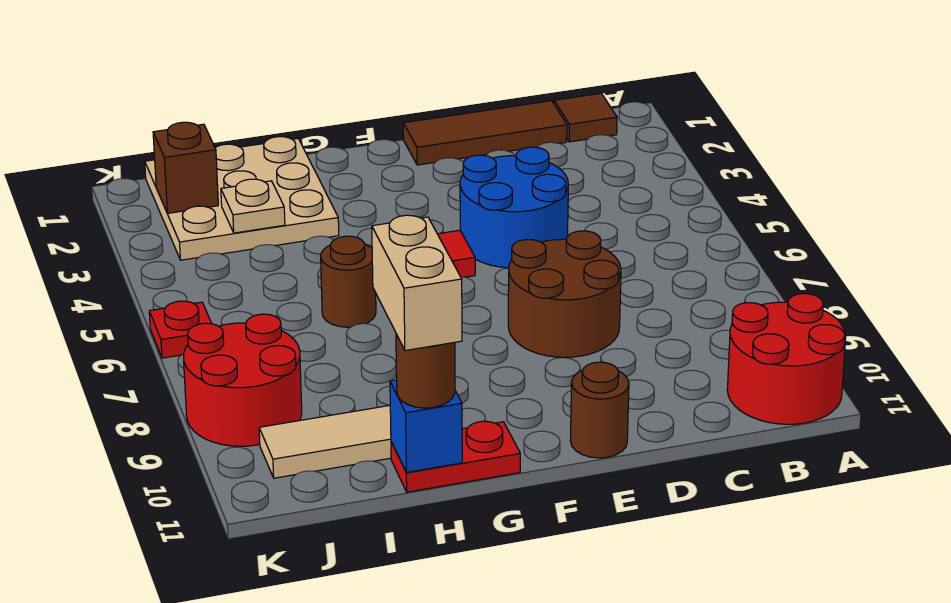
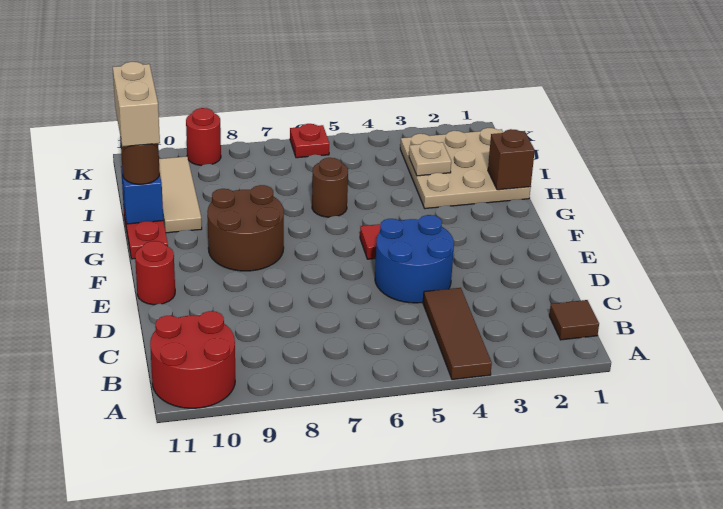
brown tile C1:E1 level 1 -> brown tile A4:C4 level 1
brown round brick D7:E8 level 1 -> brown round brick F8:G9 level 1
brown round brick E11 level 1 -> red round brick E11 level 1
tan brick H10:H11 level 4 -> tan brick H11:I11 level 4
brown brick J2 level 2 -> brown brick H1 level 2
red round brick J8:K9 level 1 -> red round brick K9 level 1

